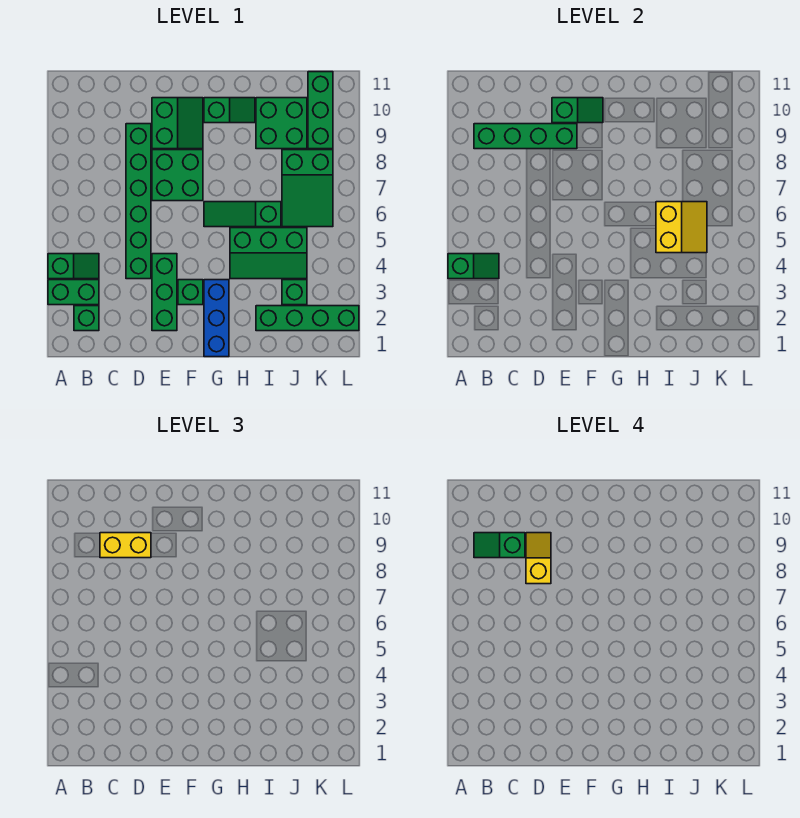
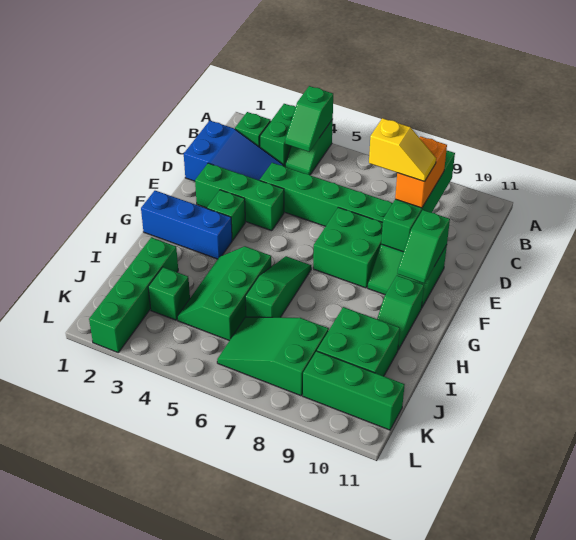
green slope B9:C9 level 4 top C -> none
none -> blue slope C1:D3 level 1 top 1
yellow brick C9:D9 level 3 -> orange brick C9:D9 level 3
yellow slope I5:J6 level 2 top I -> none

